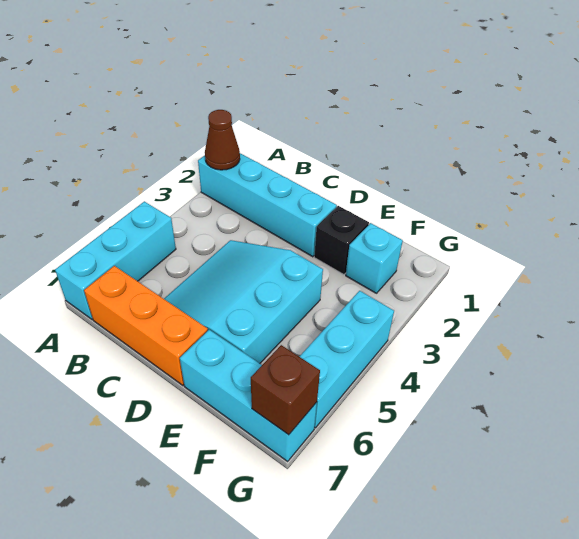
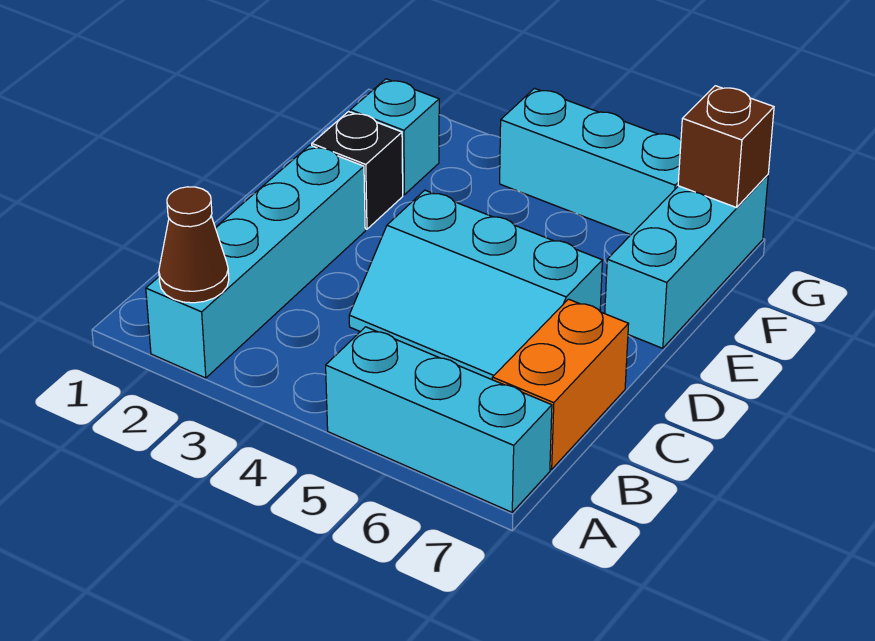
orange brick B7:D7 level 1 -> orange brick B7:C7 level 1
cyan slope C4:E6 level 1 top E -> cyan slope C4:D6 level 1 top D

